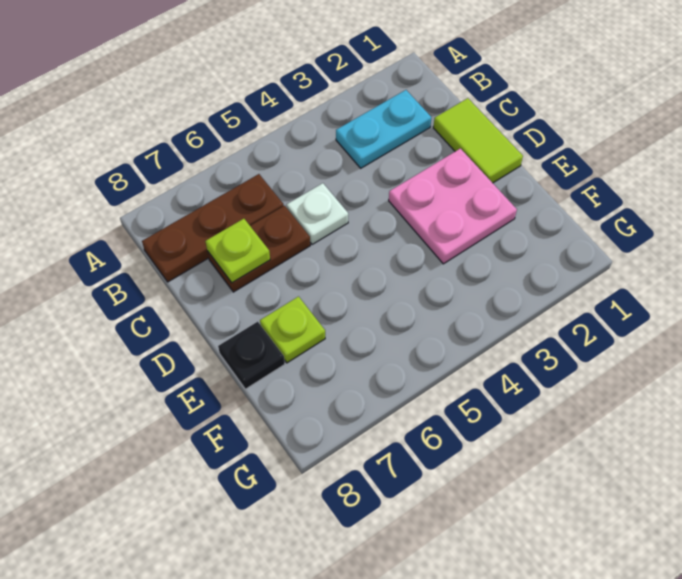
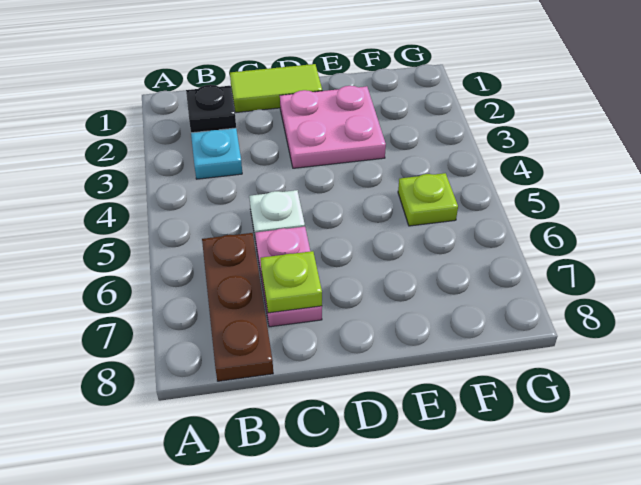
brown plate C6:C7 level 1 -> pink plate C6:C7 level 1
lime plate E7 level 1 -> lime plate F5 level 1
black plate E8 level 1 -> black plate B2 level 2

